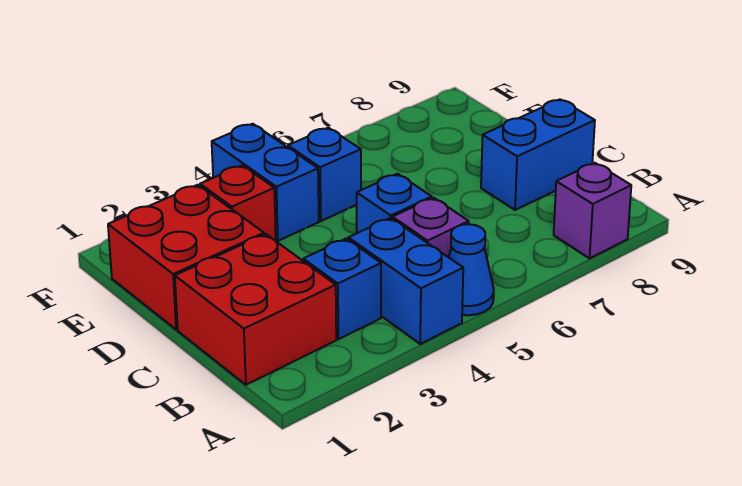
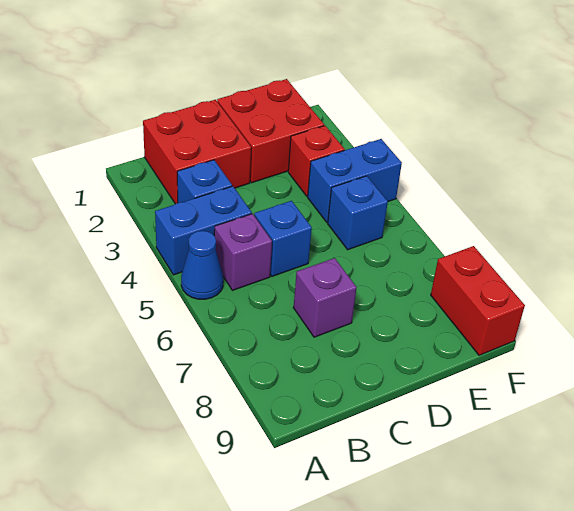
purple brick A8 level 1 -> purple brick C7 level 1
blue brick C8:C9 level 1 -> none
none -> red brick F8:F9 level 1

